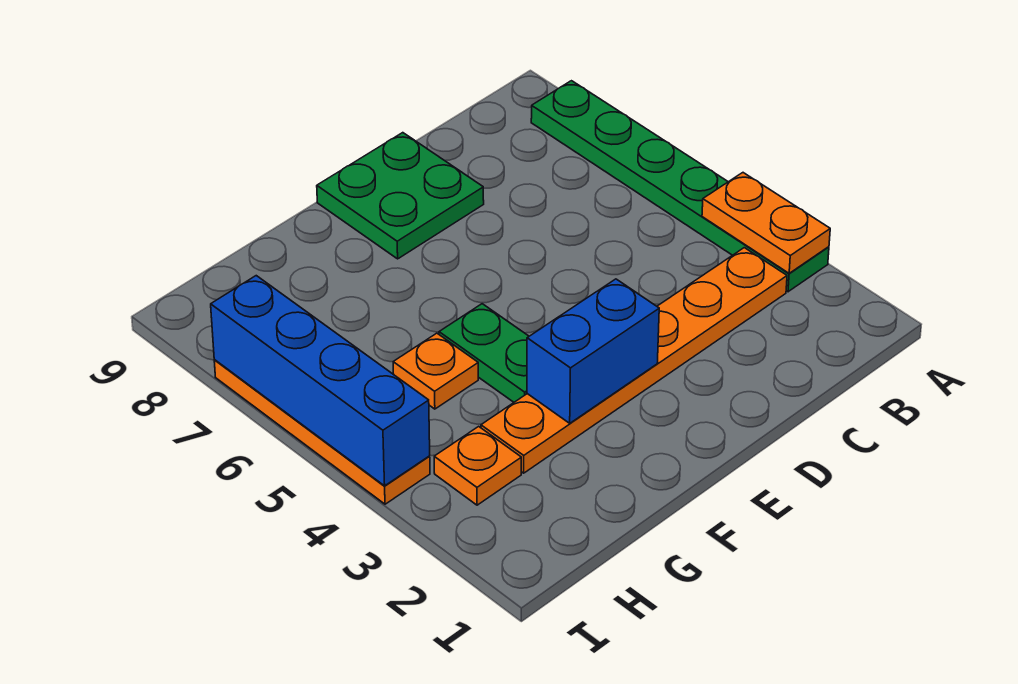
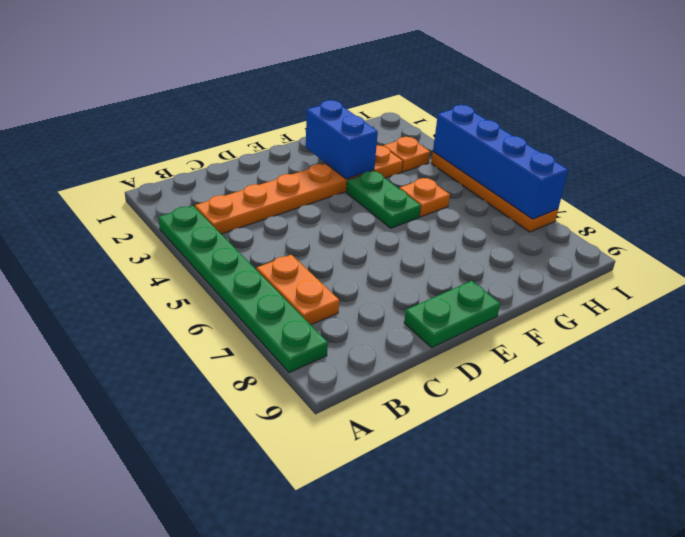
orange plate A3:A4 level 2 -> orange plate B6:B7 level 1
green plate D8:E9 level 1 -> green plate D9:E9 level 1
blue brick E3:F3 level 2 -> blue brick F2:F3 level 2

